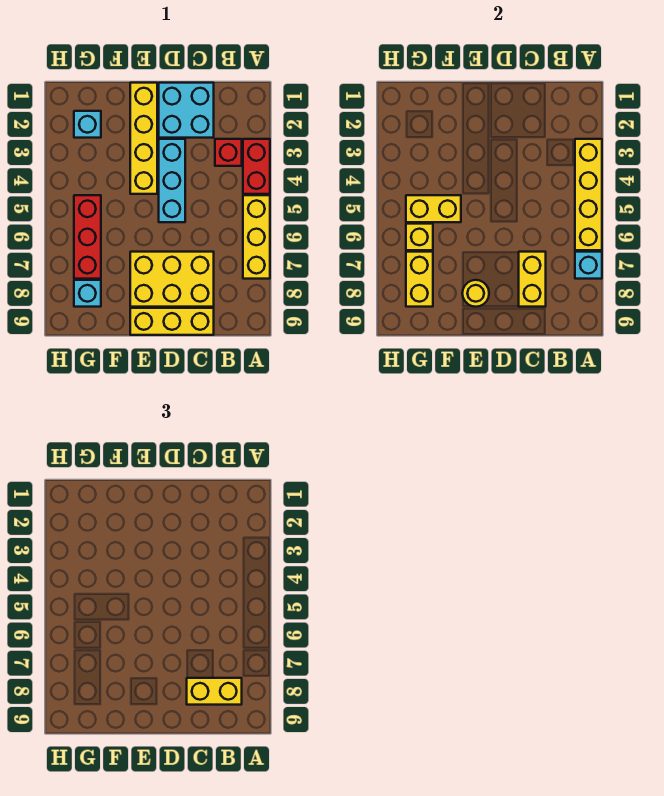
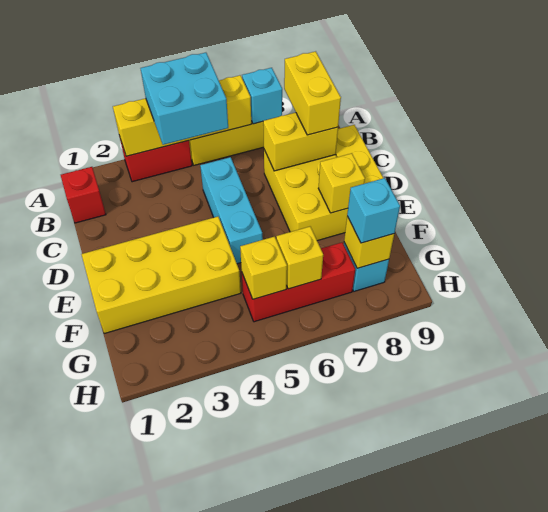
red brick B3 level 1 -> red brick B1 level 1
cyan brick C1:D2 level 1 -> cyan brick A4:B5 level 3
cyan brick D3:D5 level 1 -> cyan brick C5:E5 level 1
yellow brick E1:E4 level 1 -> yellow brick E1:F4 level 1
yellow round brick E8 level 2 -> yellow brick E8 level 2
yellow brick F5:G5 level 2 -> yellow brick G5 level 2
cyan brick G2 level 1 -> cyan brick G8 level 3
yellow brick G7:G8 level 2 -> yellow brick G8 level 2

